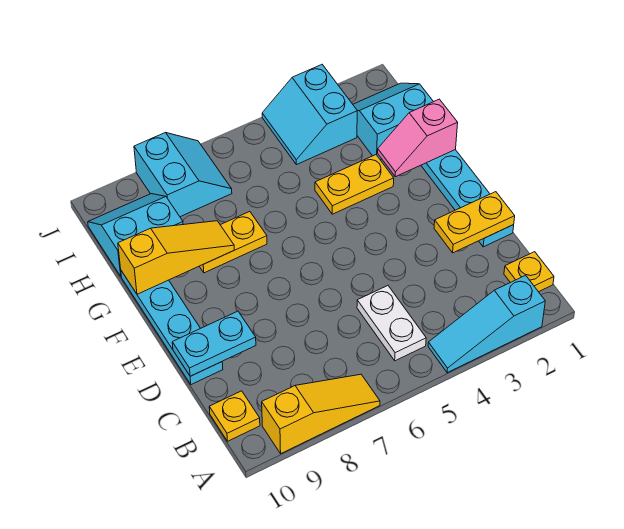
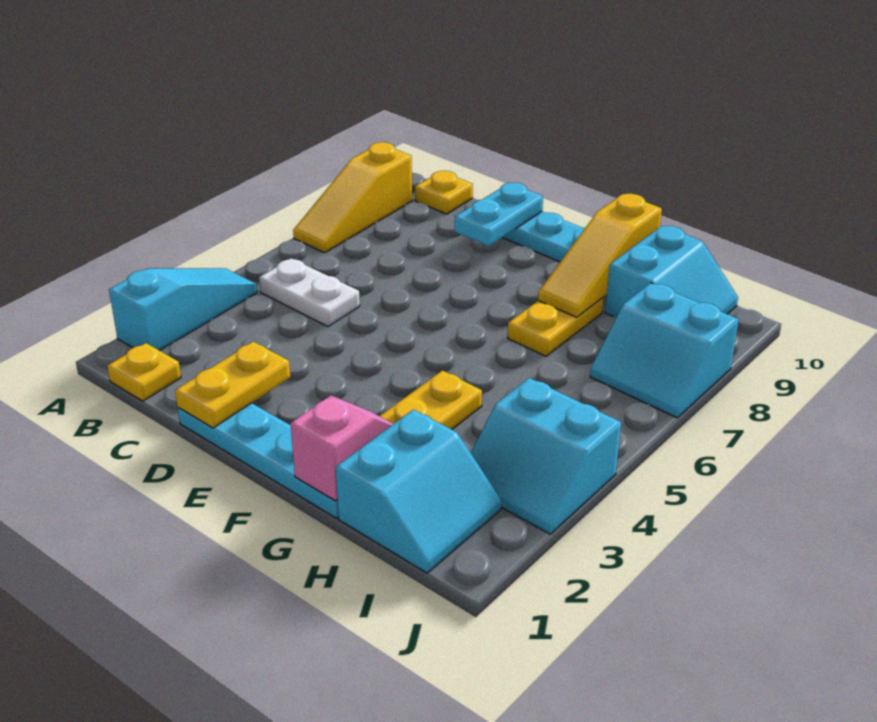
cyan slope I3:J4 level 1 top 3 -> cyan slope I3:J4 level 1 top 4

